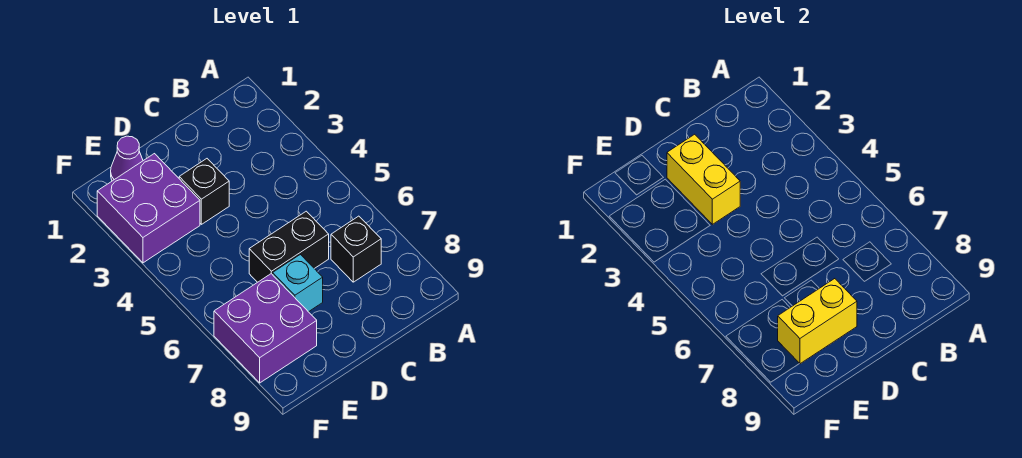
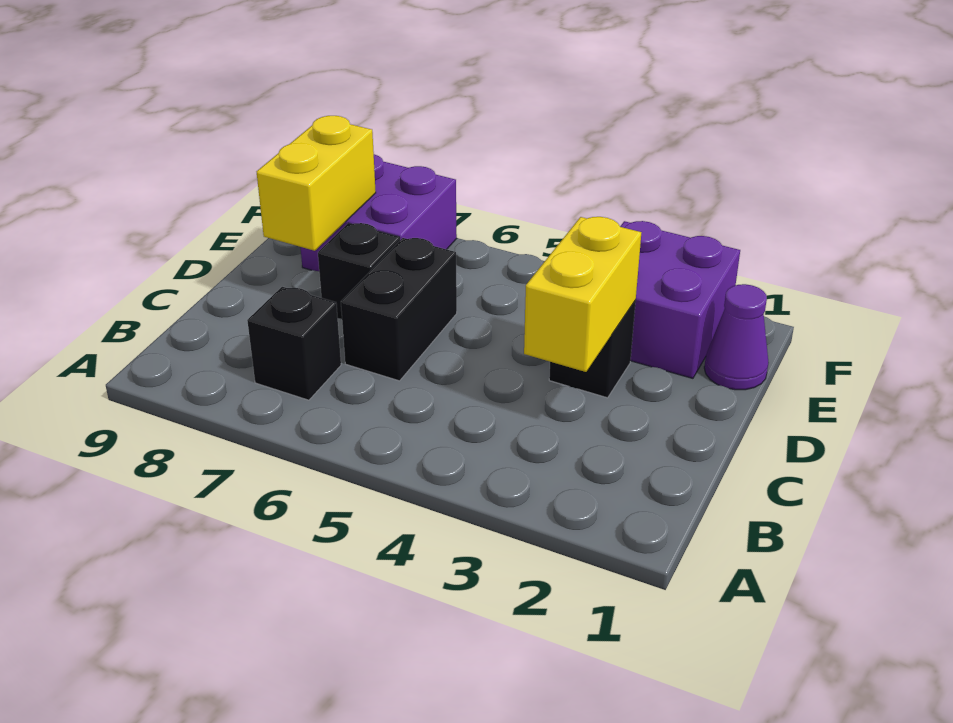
yellow brick D2:D3 level 2 -> yellow brick C3:D3 level 2
cyan brick D7 level 1 -> black brick D7 level 1

